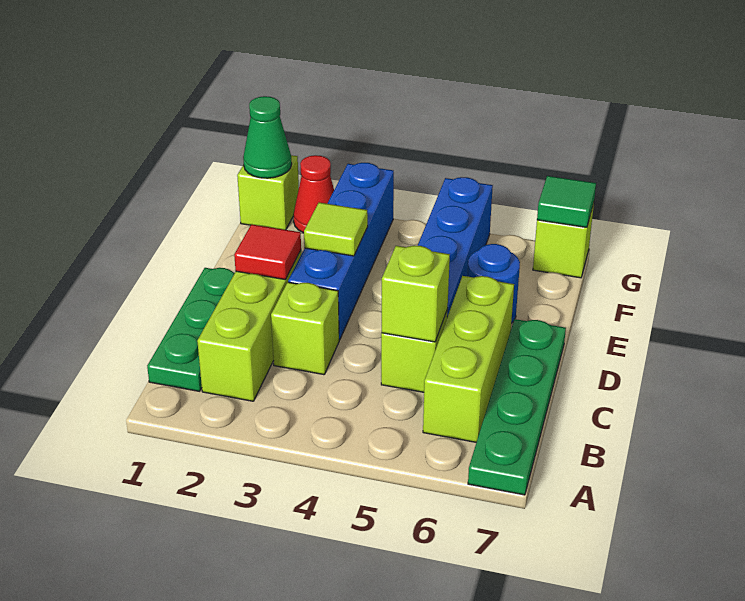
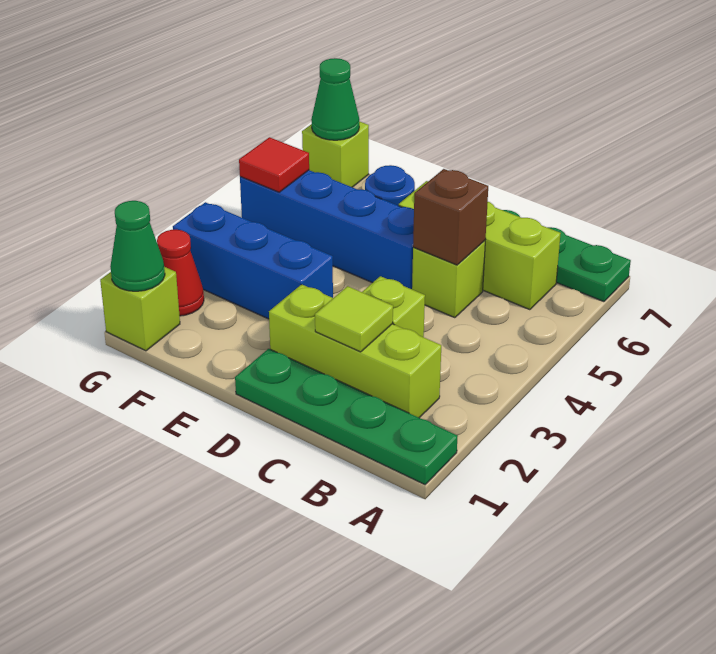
green plate B1:D1 level 1 -> green plate A1:D1 level 1
lime brick C5 level 2 -> brown brick C5 level 2
red tile D2 level 2 -> red tile G5 level 2
blue brick D3:G3 level 1 -> blue brick E3:G3 level 1
lime tile E3 level 2 -> lime tile C2 level 2
green tile G7 level 2 -> green cone G7 level 2

